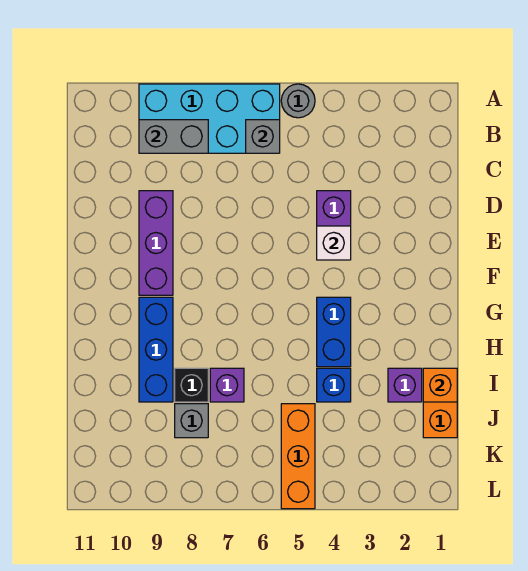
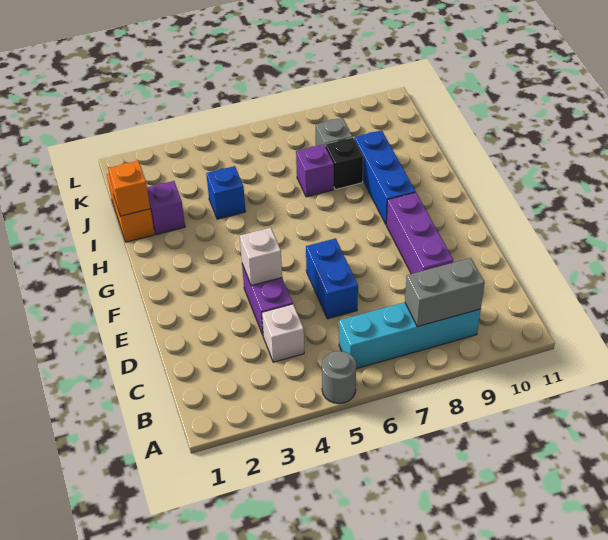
cyan brick A6:B9 level 1 -> cyan brick B6:B9 level 1
grey brick B6 level 2 -> none
none -> white brick C4 level 1
blue brick G4:H4 level 1 -> blue brick D6:E6 level 1
orange brick J5:L5 level 1 -> none

